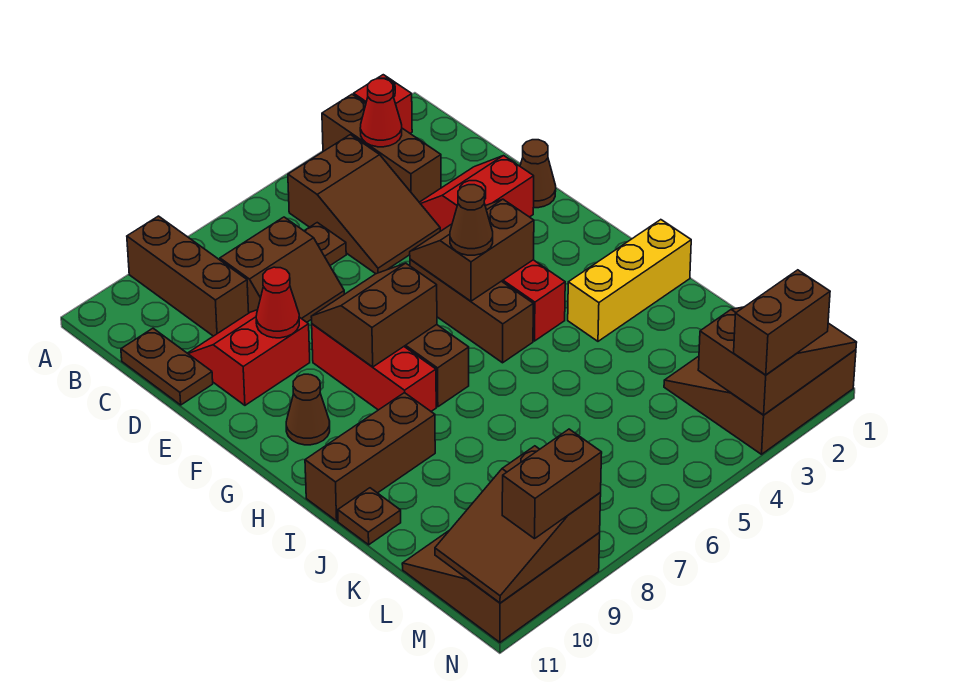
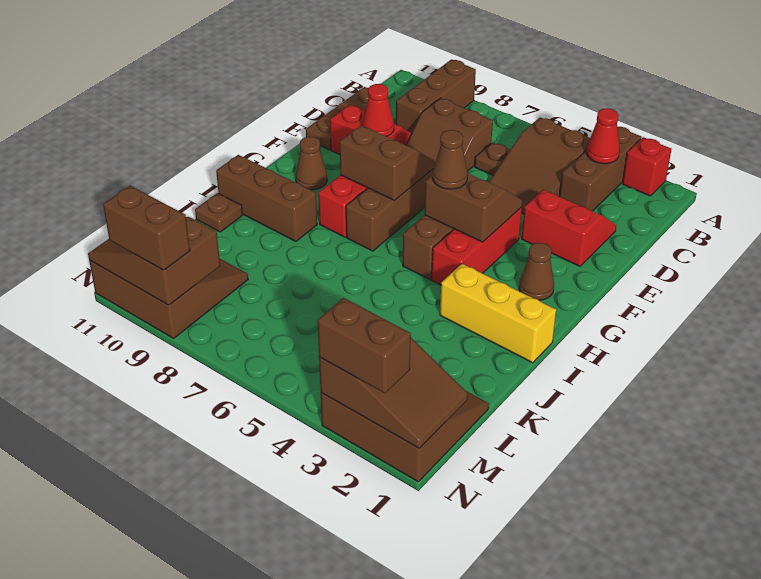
brown plate C11:D11 level 1 -> brown plate C11:E11 level 1
brown cone E1 level 1 -> brown cone G2 level 1

